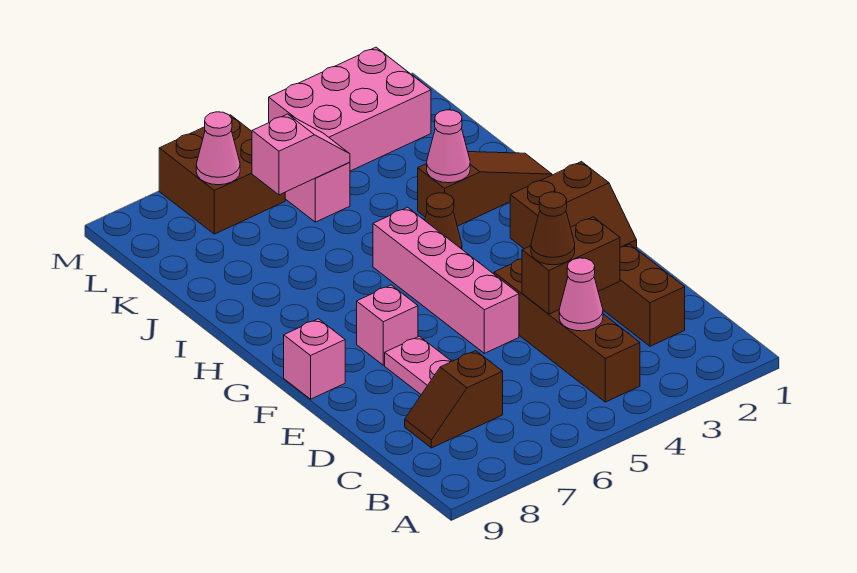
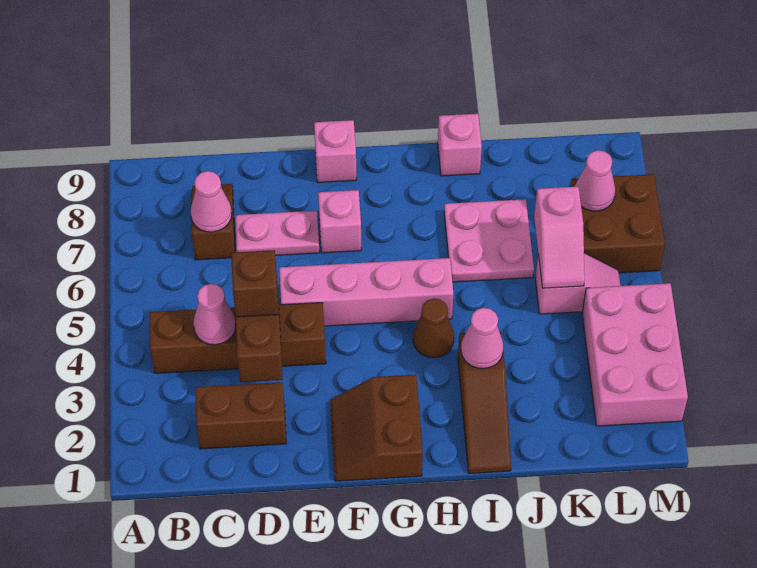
none -> pink cone C7 level 2
brown cone D4 level 3 -> brown brick D4 level 3
none -> pink plate I6:J7 level 1
none -> pink brick I9 level 1

